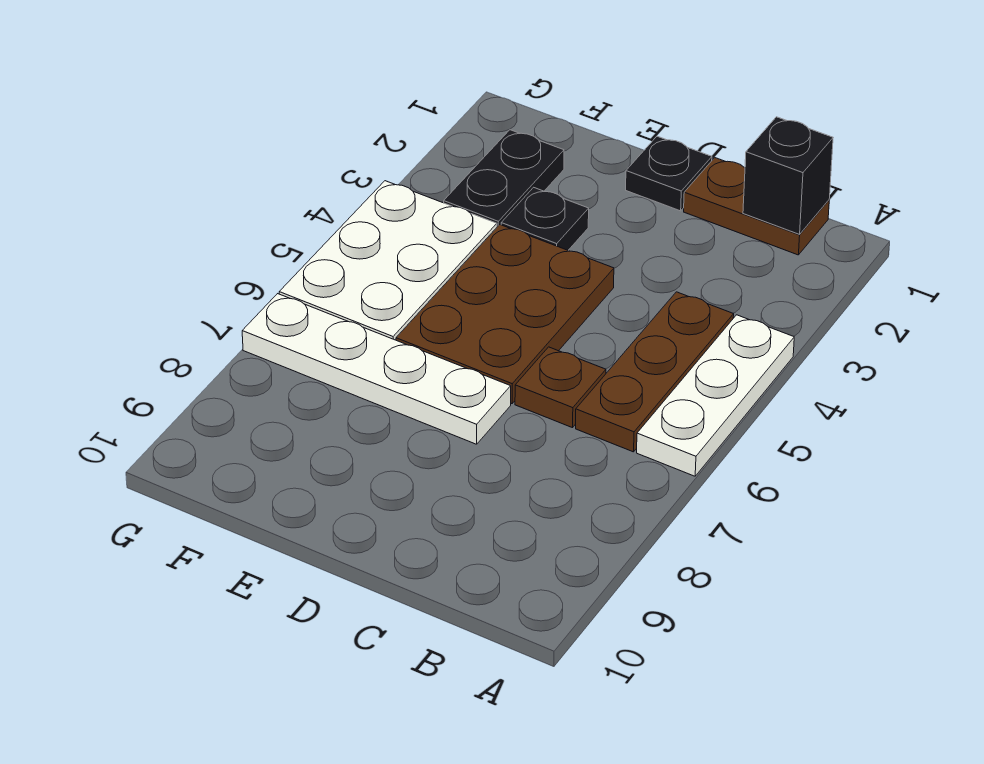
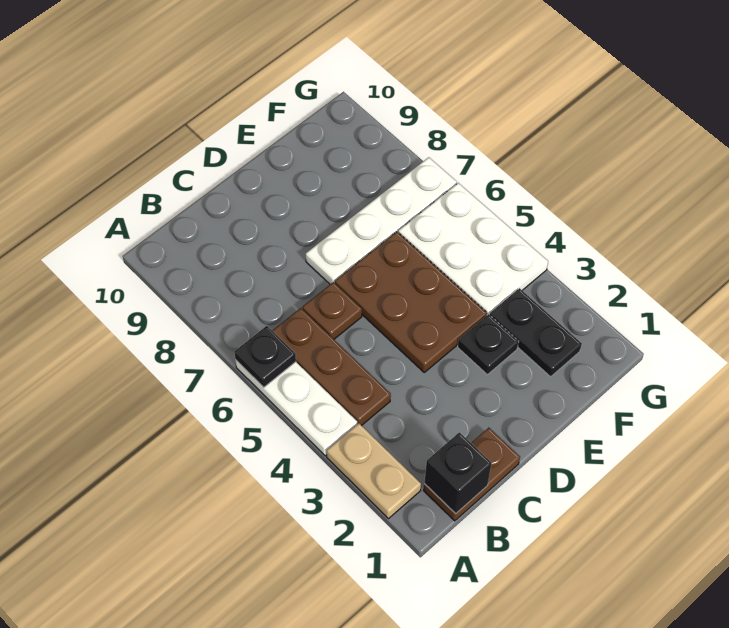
none -> tan plate A2:A3 level 1
black plate D1 level 1 -> black plate A6 level 2

